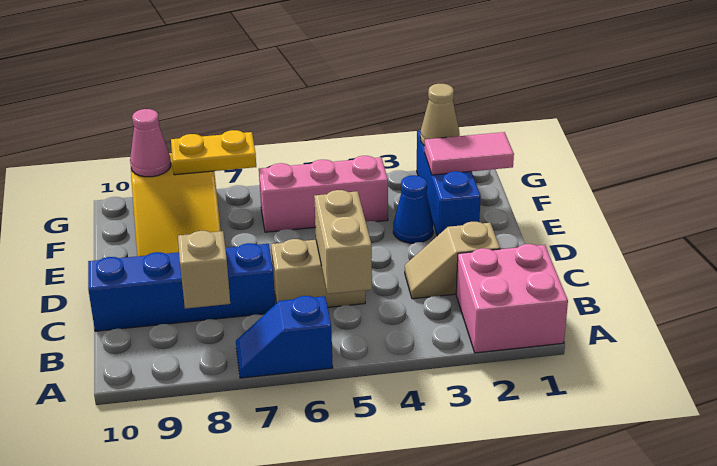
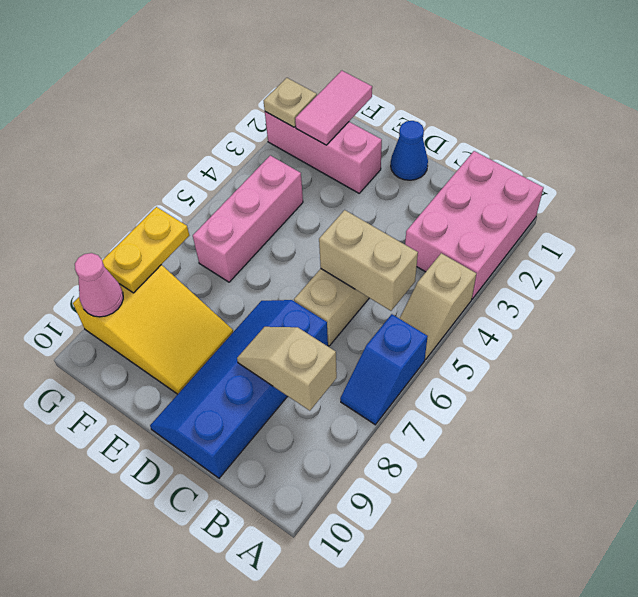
pink brick A1:B2 level 1 -> pink brick A1:B3 level 1
tan slope C2:C3 level 1 top 2 -> tan slope A4:A5 level 1 top 4
blue brick E2:G2 level 1 -> pink brick E2:G2 level 1
blue cone E3 level 1 -> blue cone D1 level 1
tan cone G2 level 2 -> tan plate G2 level 2

